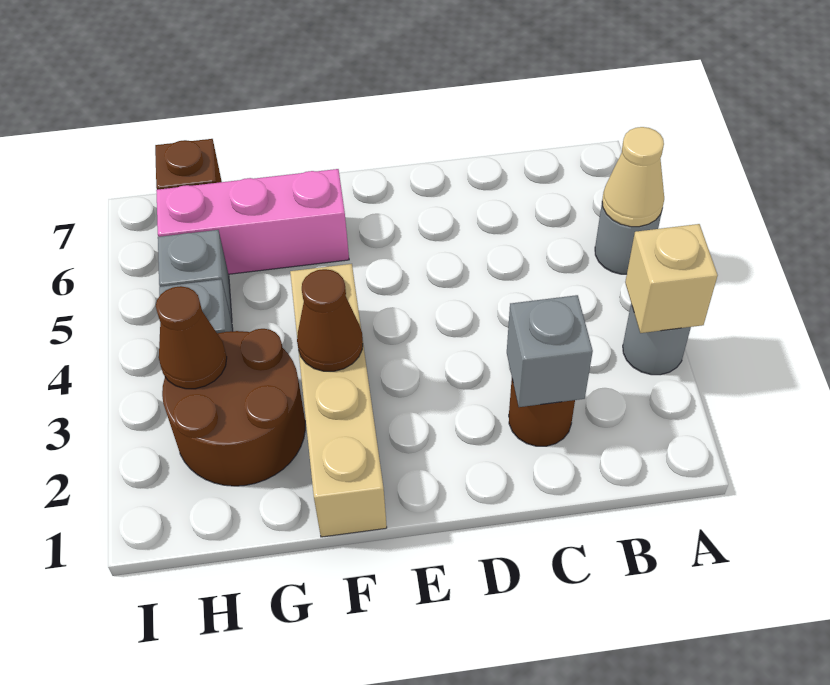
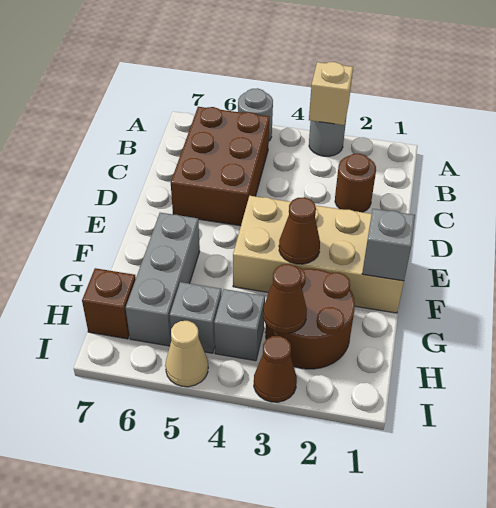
tan cone A5 level 2 -> tan cone I5 level 1
none -> brown brick B5:D6 level 1
grey brick C2 level 2 -> grey brick F1 level 2
tan brick F1:F4 level 1 -> tan brick E1:F4 level 1
pink brick F6:H6 level 1 -> grey brick F6:H6 level 1
none -> brown cone I3 level 1

